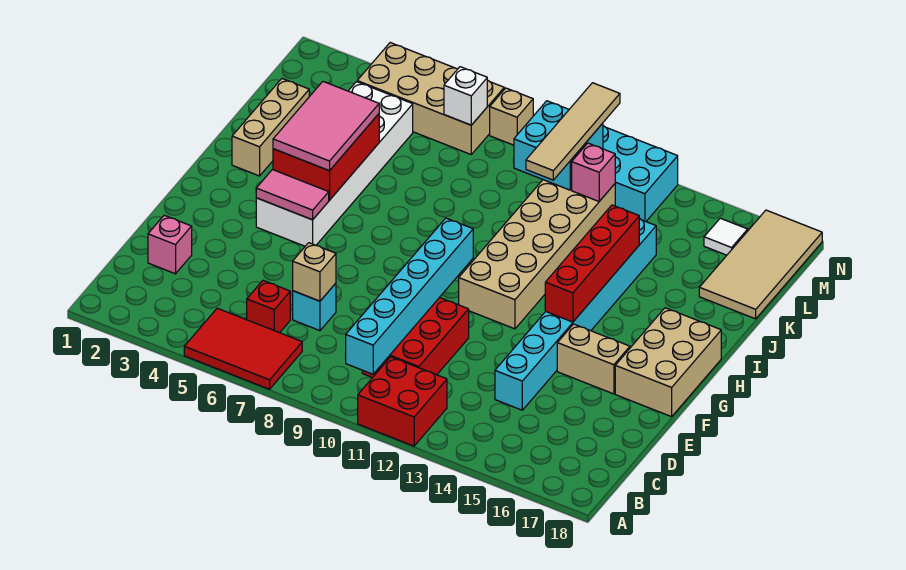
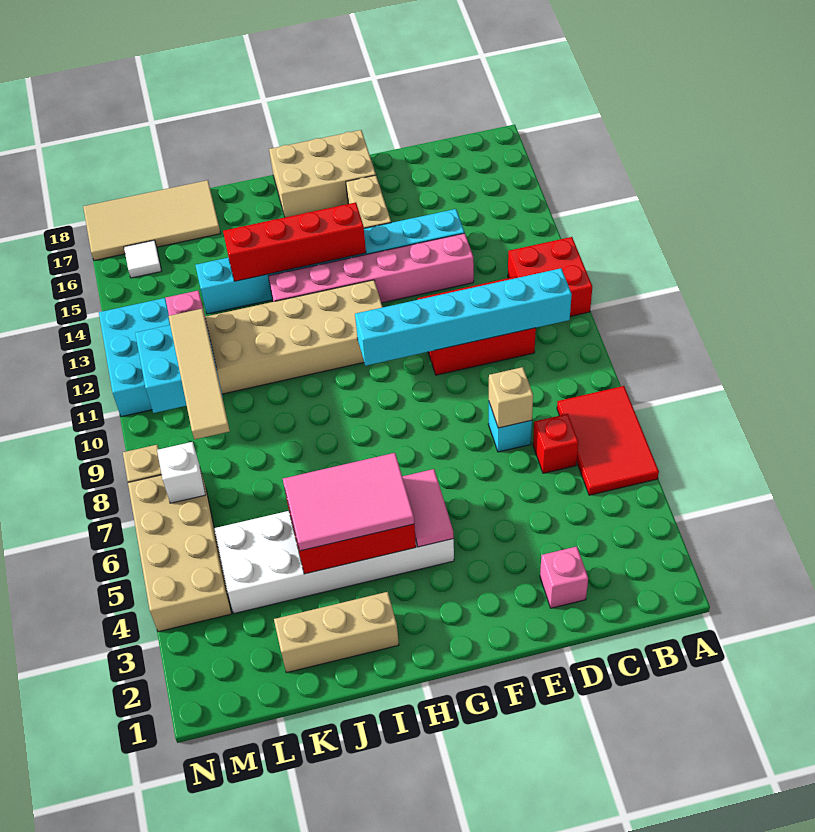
none -> pink brick D13:I13 level 1
tan tile K11:N11 level 3 -> tan tile L8:L11 level 3

